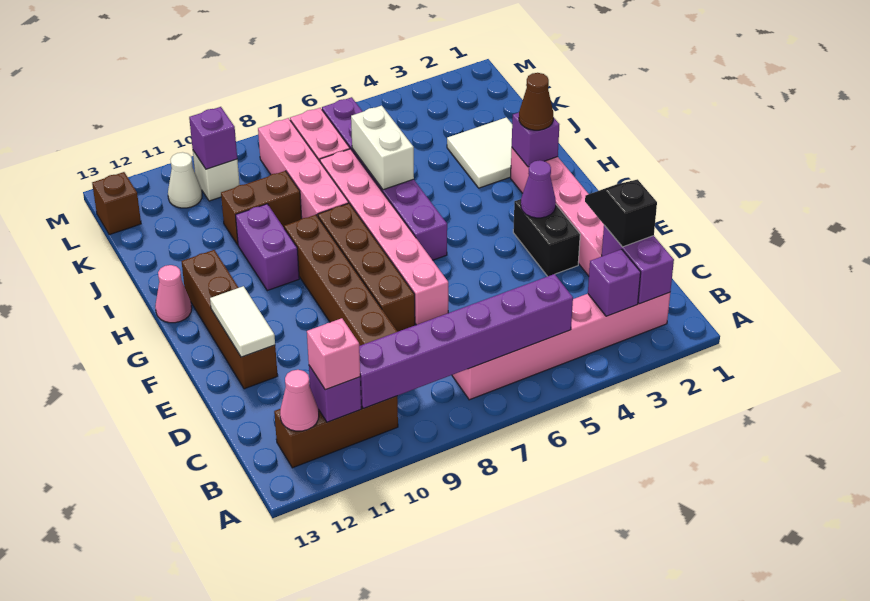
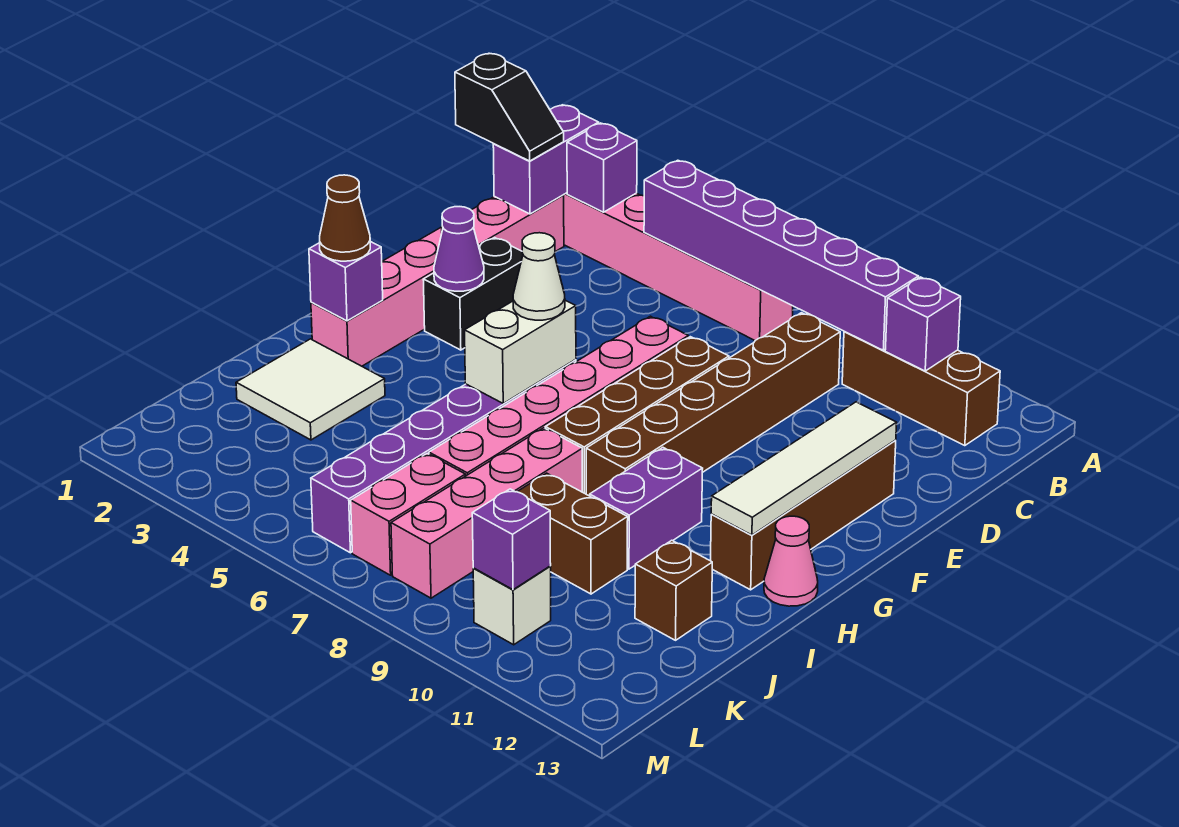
pink brick B11 level 3 -> none
pink cone B12 level 2 -> none
black slope C2:D2 level 3 top C -> black slope C1:C2 level 3 top 1
white tile E12:F12 level 2 -> white tile E12:H12 level 2
white brick I6:J6 level 2 -> white brick G6:H6 level 2
white cone L11 level 1 -> white cone G6 level 3
brown brick L13 level 1 -> brown brick J12 level 1

